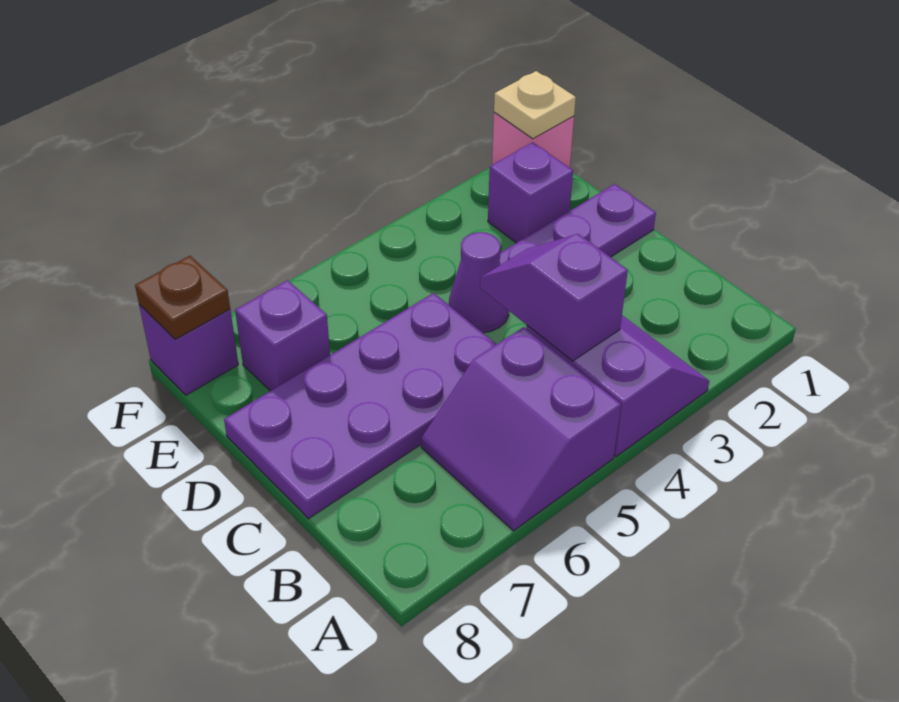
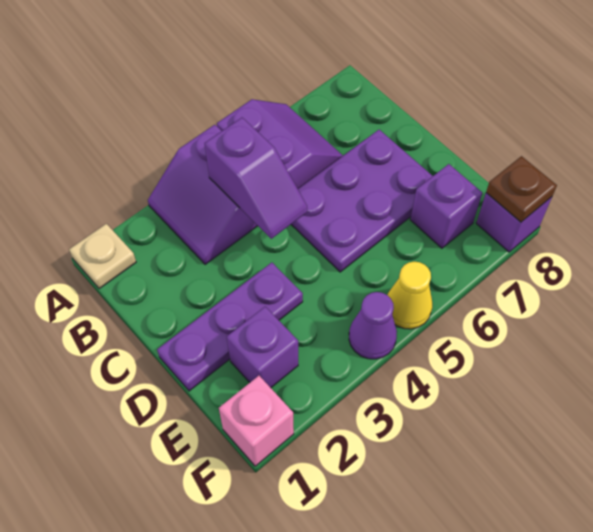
purple plate C5:D8 level 1 -> purple plate C5:D7 level 1
purple cone D4 level 1 -> purple cone F4 level 1
tan plate F1 level 2 -> tan plate A1 level 1
none -> yellow cone F5 level 1

